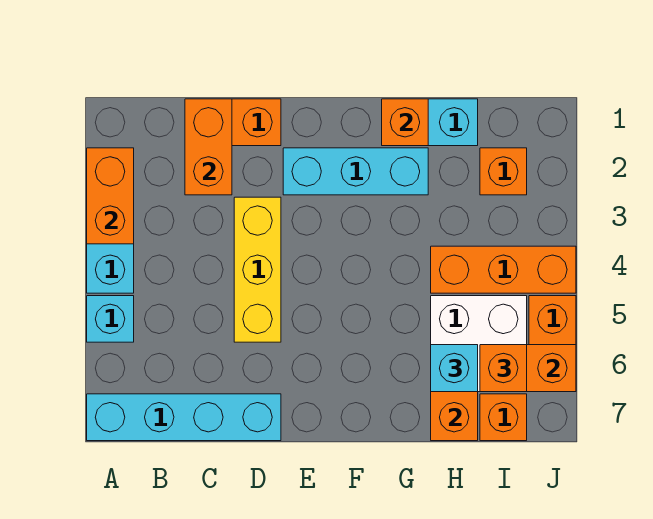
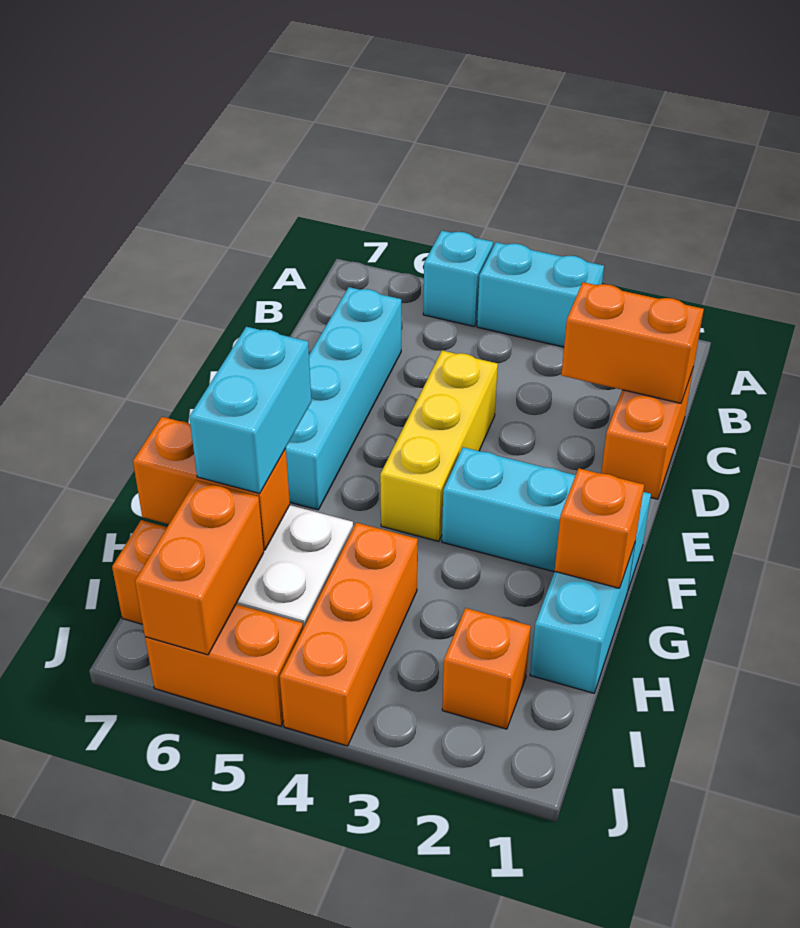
orange brick A2:A3 level 2 -> none
cyan brick A7:D7 level 1 -> cyan brick C6:F6 level 1
yellow brick D3:D5 level 1 -> yellow brick D4:F4 level 1
cyan brick E2:G2 level 1 -> cyan brick F1:F3 level 1
cyan brick H6 level 3 -> cyan brick G6:H6 level 3
orange brick I6 level 3 -> none

